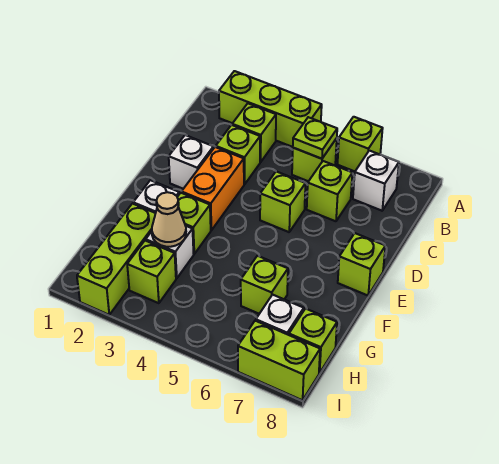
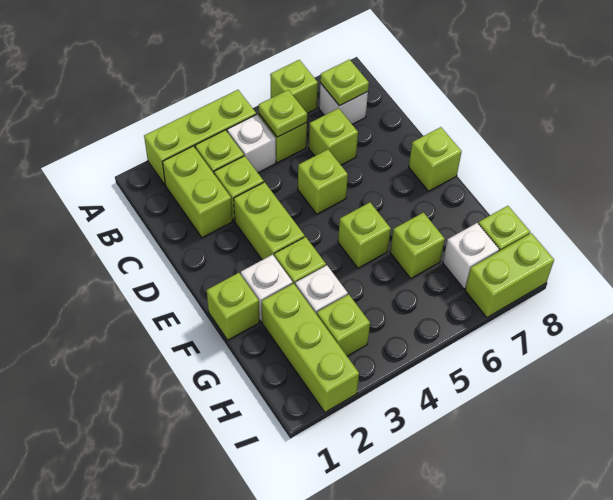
none -> lime brick B2:C2 level 1
none -> lime plate B7 level 2
white brick D2 level 1 -> white brick B4 level 1
orange brick D3:E3 level 1 -> lime brick D3:E3 level 1
none -> lime brick F1 level 1
none -> lime brick F5 level 1
tan cone G3 level 2 -> none

